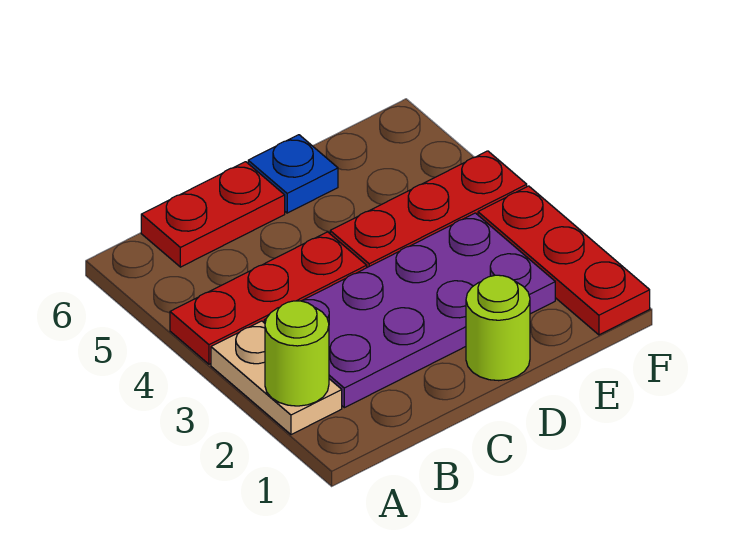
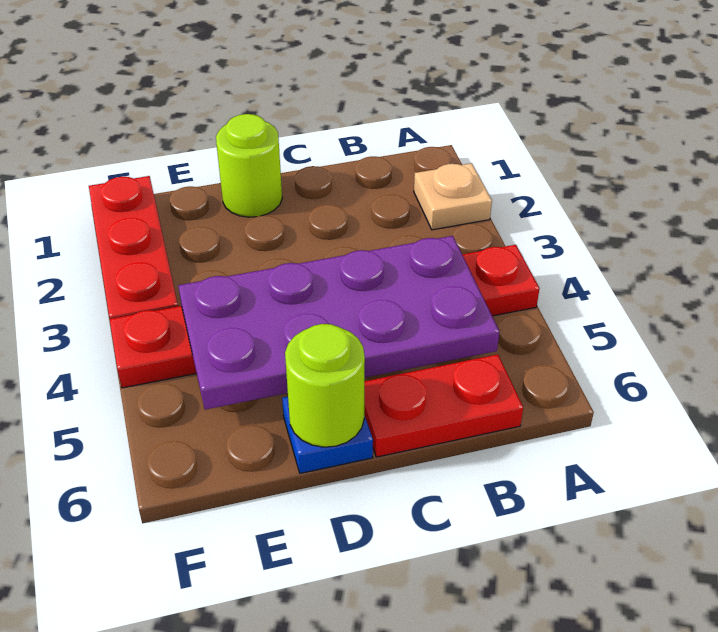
tan plate A2:A3 level 1 -> tan plate A2 level 1
lime round brick A2 level 2 -> lime round brick D6 level 2
purple plate B2:E3 level 1 -> purple plate B4:E5 level 2

